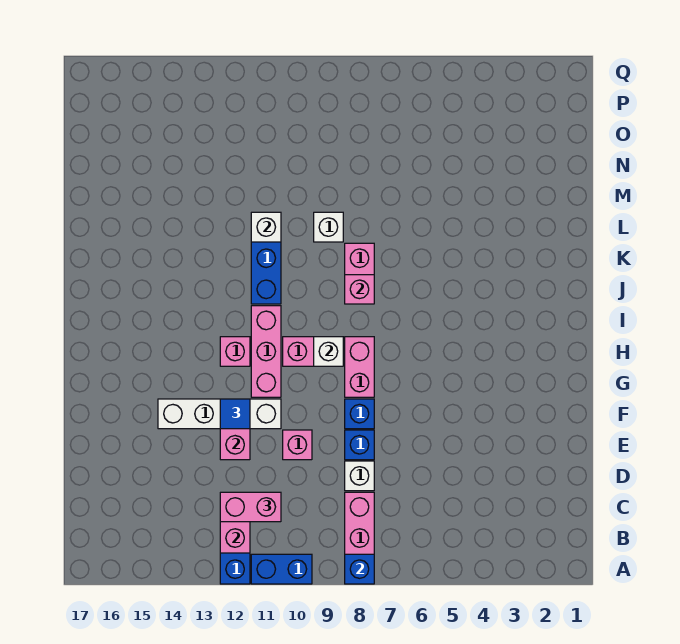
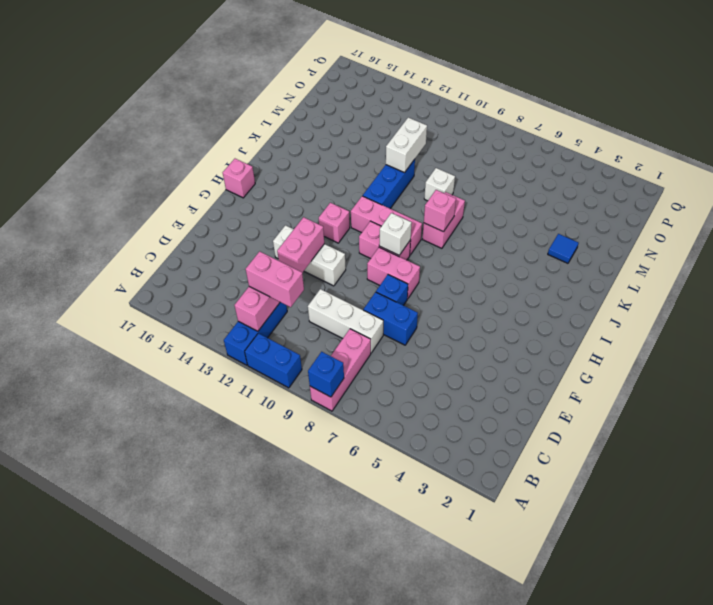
white brick D8 level 1 -> white brick D8:D10 level 1
blue brick E8 level 1 -> blue brick E7:E8 level 1
pink brick E10 level 1 -> pink brick H17 level 1
white brick F11:F14 level 1 -> white brick F11:F13 level 1
blue tile F12 level 3 -> blue tile L3 level 1
pink brick G8:H8 level 1 -> pink brick G8:G9 level 1
pink brick G11:I11 level 1 -> pink brick I9:I11 level 1
white brick L11 level 2 -> white brick L11:M11 level 2

